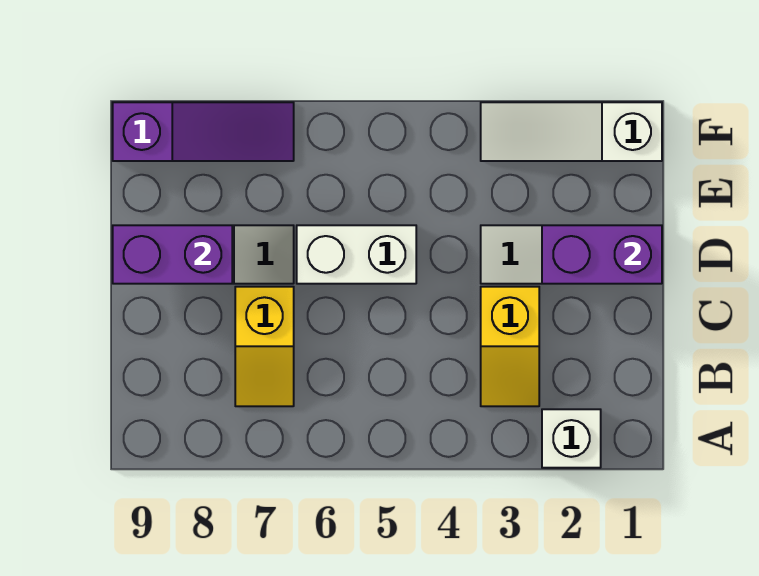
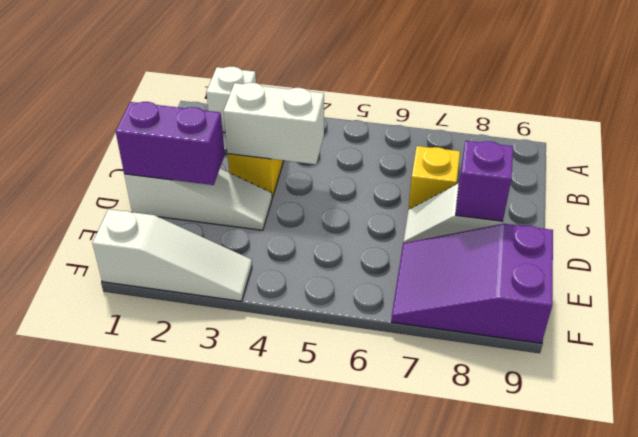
white brick D5:D6 level 1 -> white brick C3:C4 level 2
purple brick D8:D9 level 2 -> purple brick D8 level 2
purple slope F7:F9 level 1 top 9 -> purple slope E7:F9 level 1 top 9

